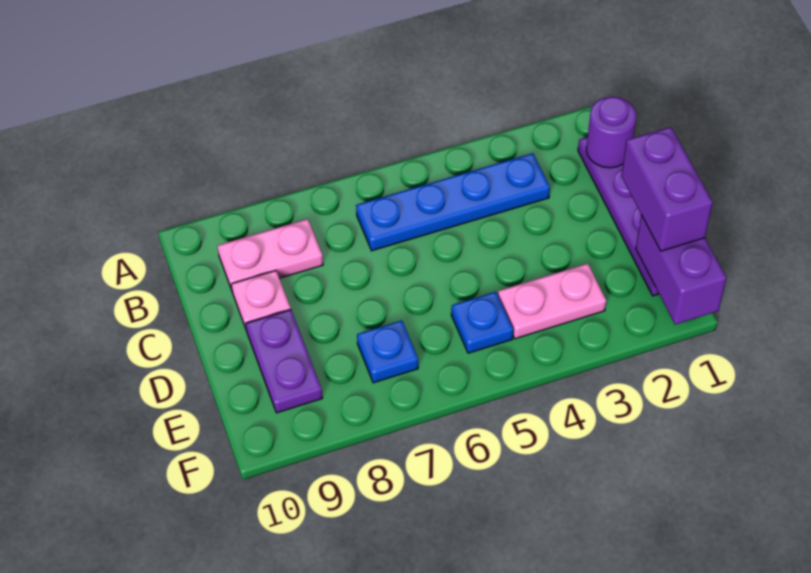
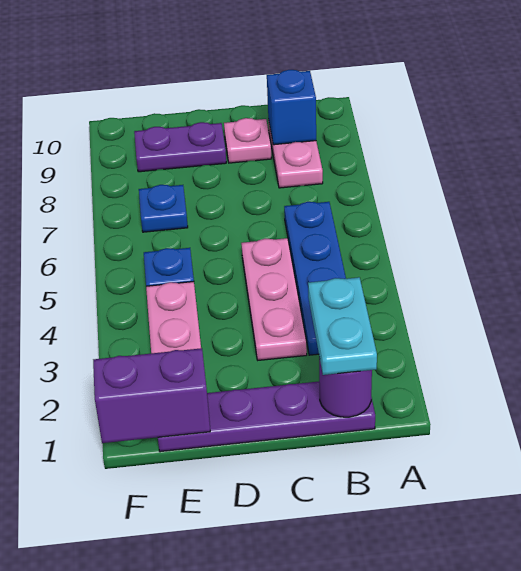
none -> cyan plate B1:B2 level 3
none -> blue brick B9 level 2
none -> pink plate C3:C5 level 1
purple brick D1:E1 level 3 -> none

